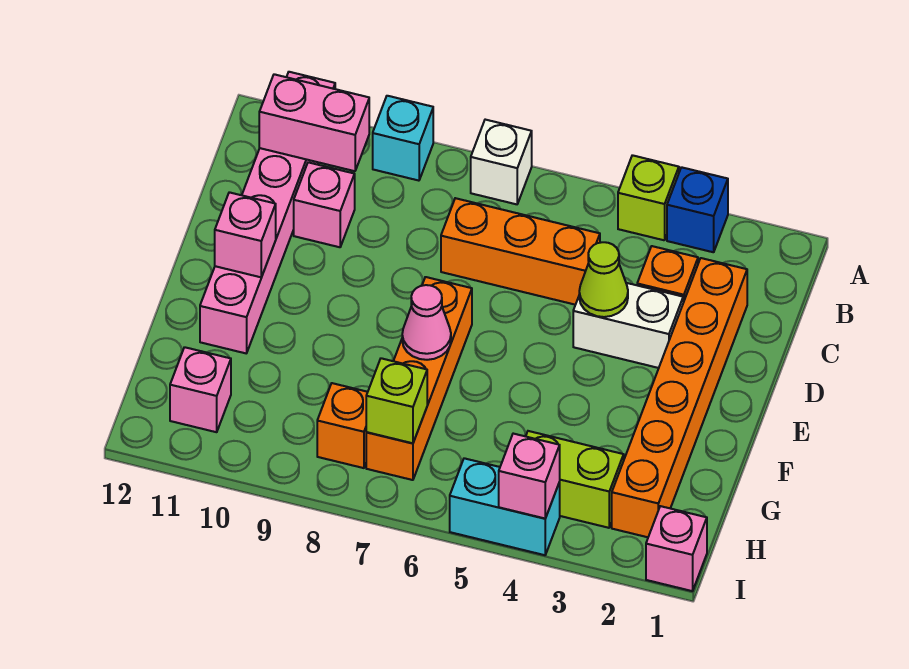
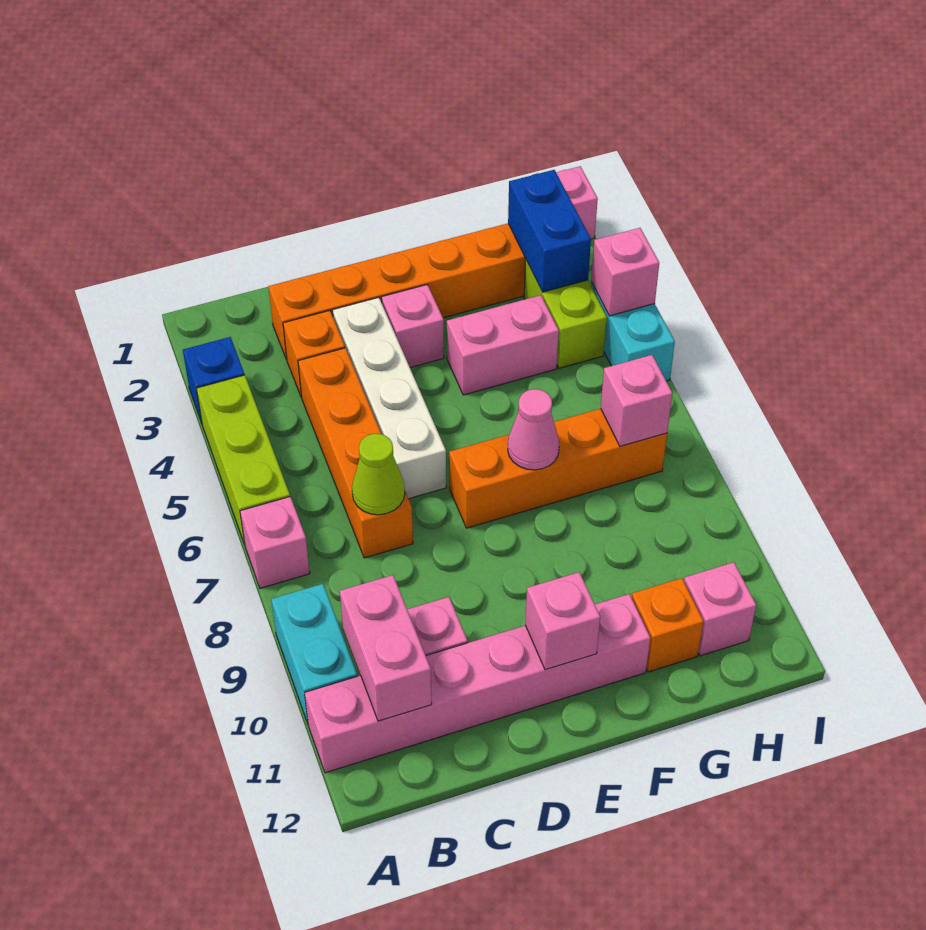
lime brick A4 level 1 -> lime brick A4:A6 level 1
white brick A7 level 1 -> pink brick A7 level 1
cyan brick A9 level 1 -> cyan brick A9:A10 level 1
orange brick C5:C7 level 1 -> orange brick C4:C7 level 1
white brick D3:D4 level 1 -> white brick D3:D6 level 1
lime cone D4 level 2 -> lime cone C7 level 2
none -> pink brick E3 level 1
none -> pink brick F4:G4 level 1
none -> blue brick H2:H3 level 2
lime brick H7 level 2 -> pink brick H7 level 2
orange brick H8 level 1 -> orange brick G11 level 1

